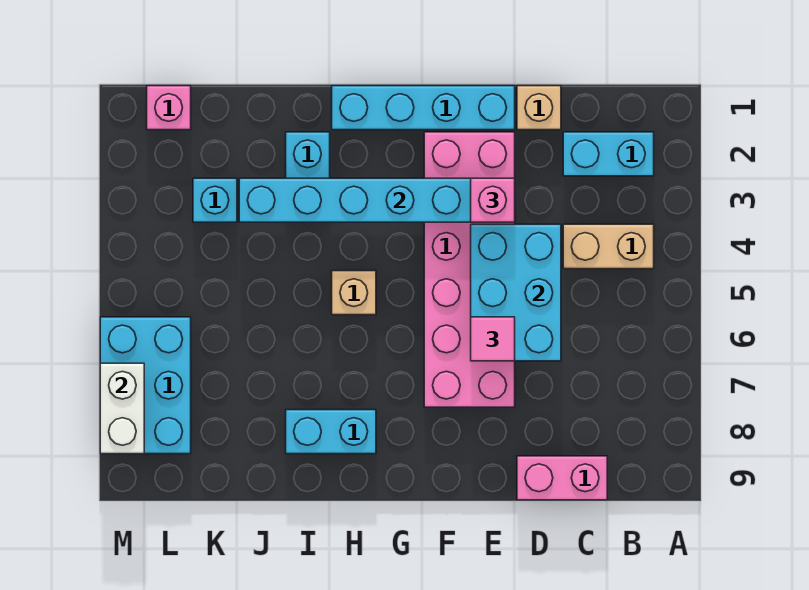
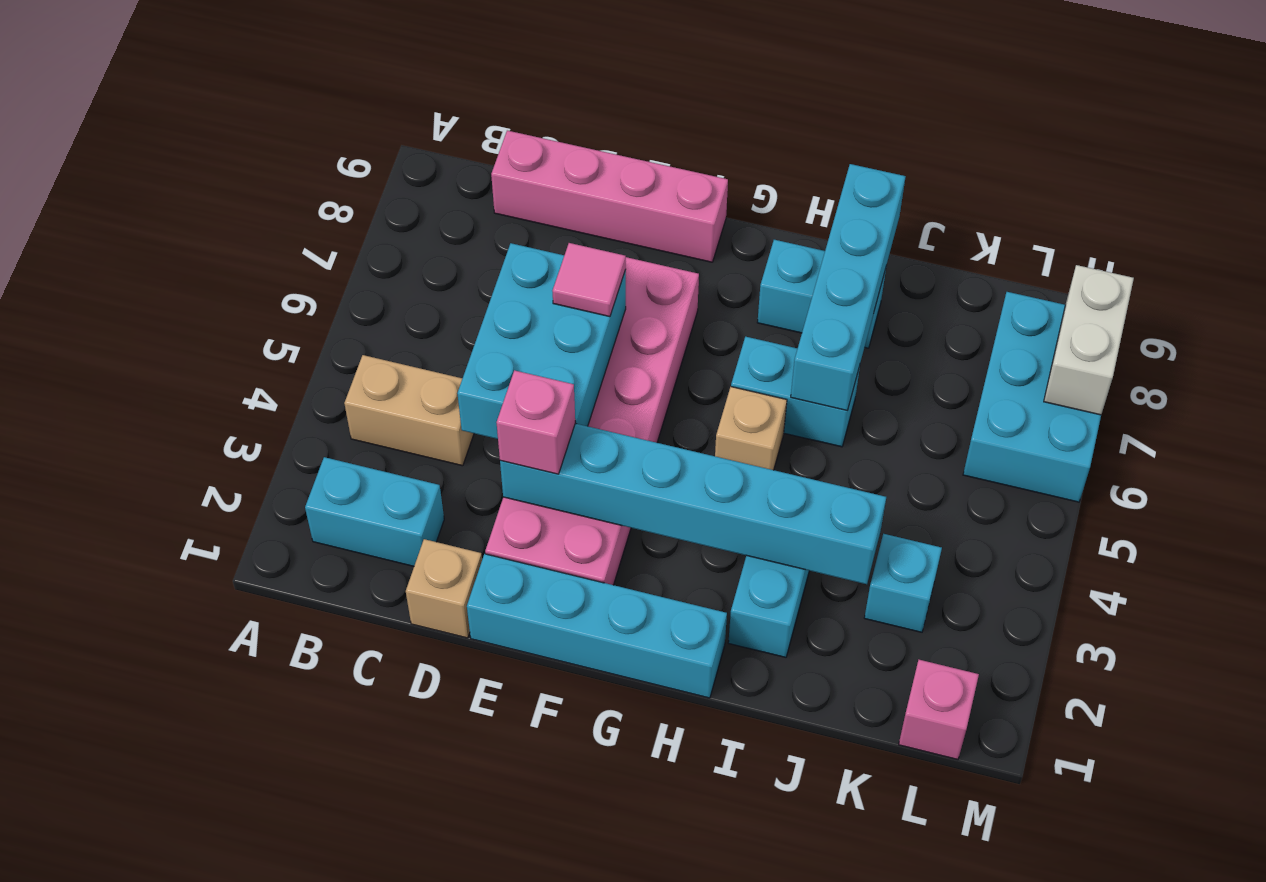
pink brick C9:D9 level 1 -> pink brick C9:F9 level 1
none -> cyan brick H6:I6 level 1
none -> cyan brick I6:I9 level 2

